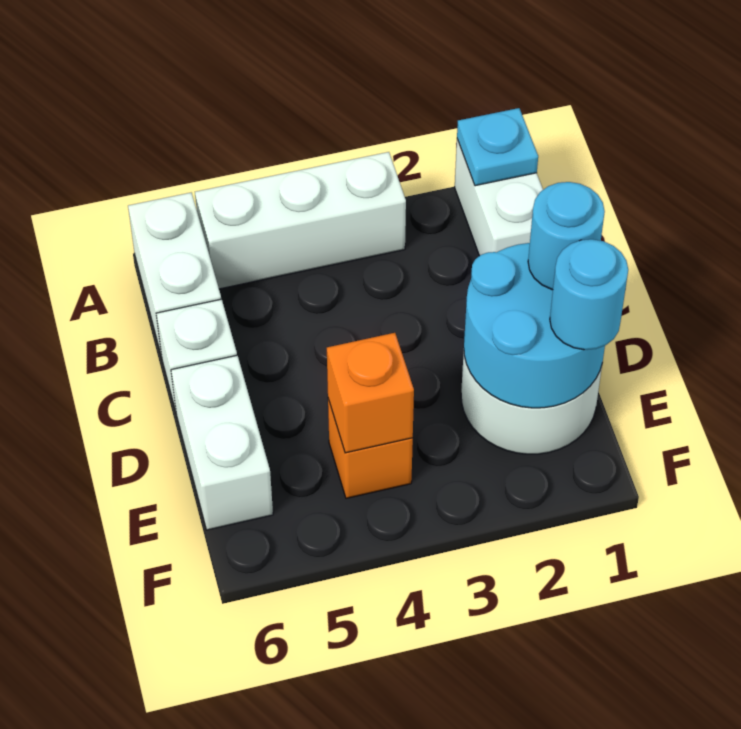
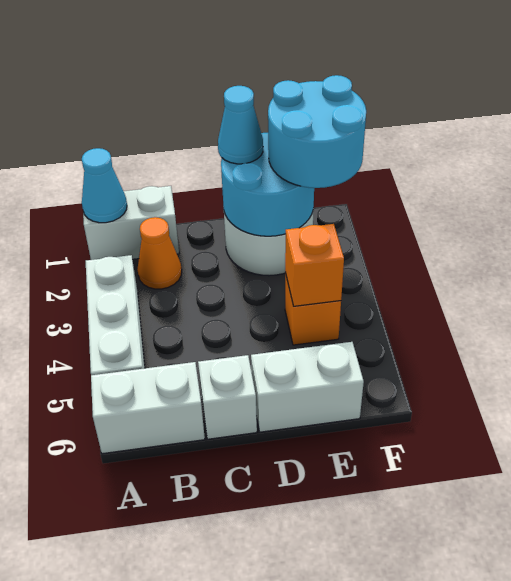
cyan plate A1 level 2 -> cyan cone A1 level 2
none -> orange cone B2 level 1
cyan round brick D1 level 3 -> cyan cone D1 level 3
cyan round brick E1 level 3 -> cyan round brick E1:F2 level 3

